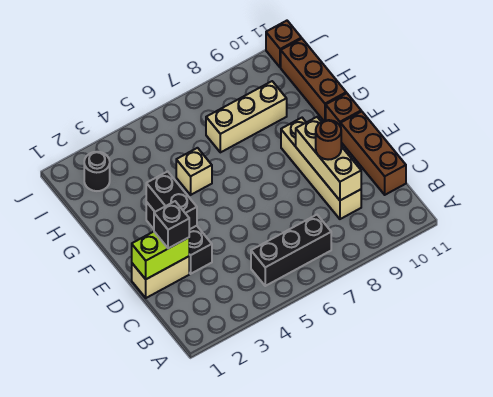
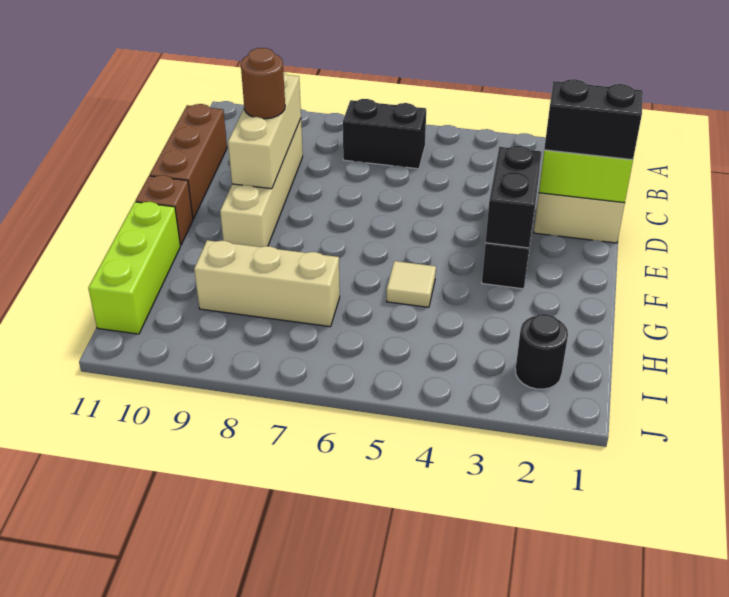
black brick B5:B7 level 1 -> black brick B6:B7 level 1
black brick D2 level 3 -> black brick D1:D2 level 3
tan brick G5 level 1 -> tan tile G5 level 1
brown brick G11:I11 level 1 -> lime brick G11:I11 level 1
brown brick J11 level 1 -> none

